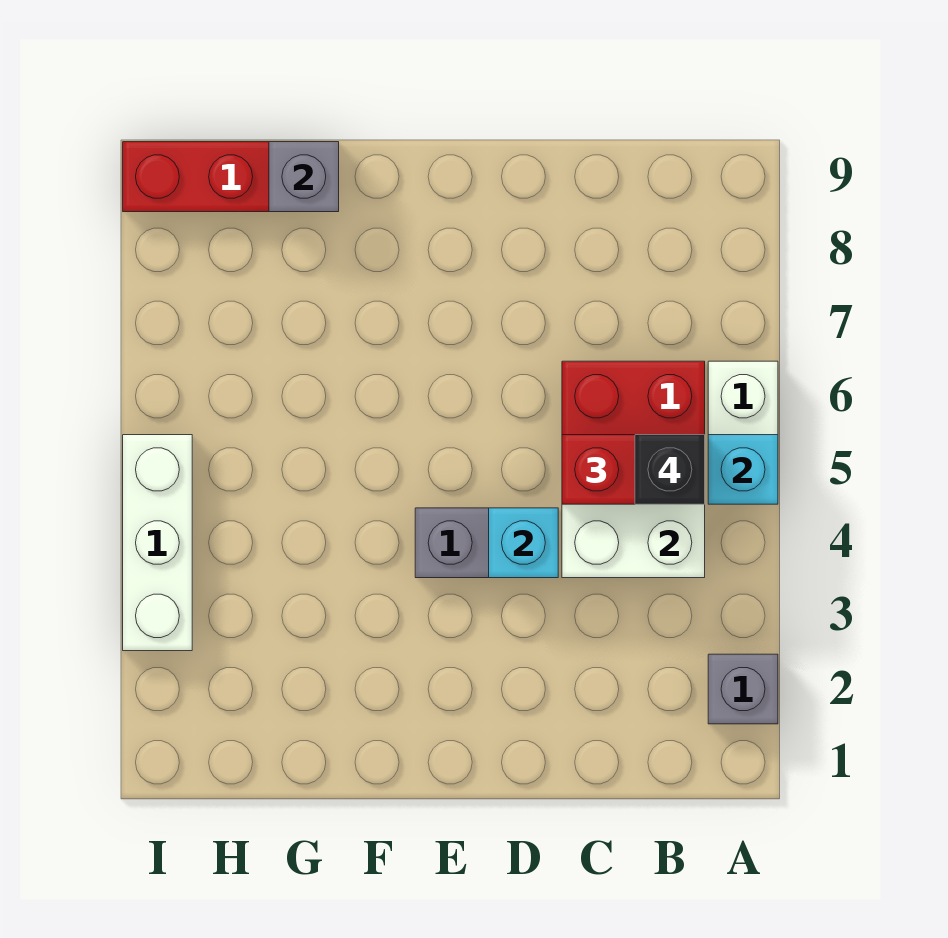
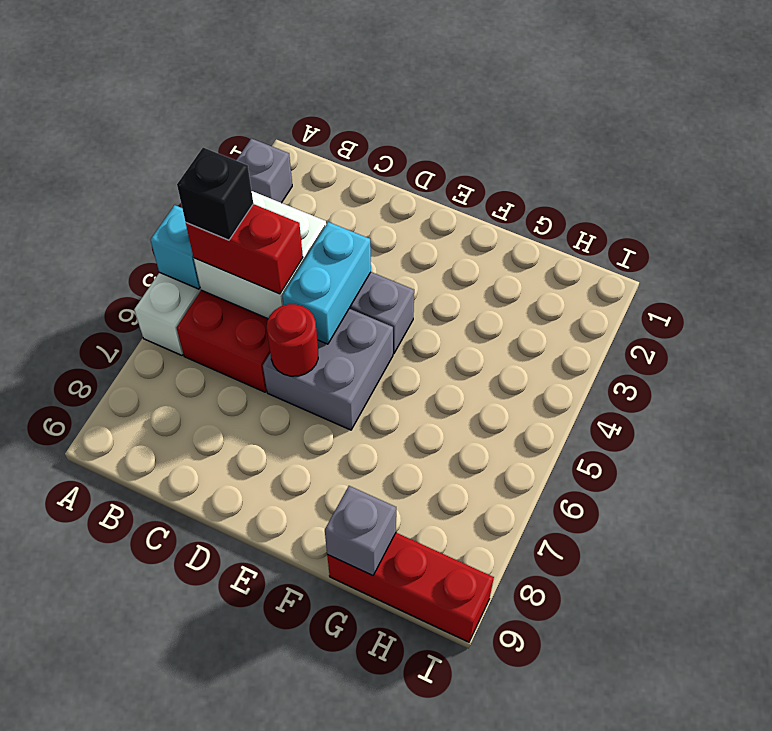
cyan brick D4 level 2 -> cyan brick D4:D5 level 2
none -> grey brick D5:E6 level 1
none -> red round brick D6 level 2
white brick I3:I5 level 1 -> none

